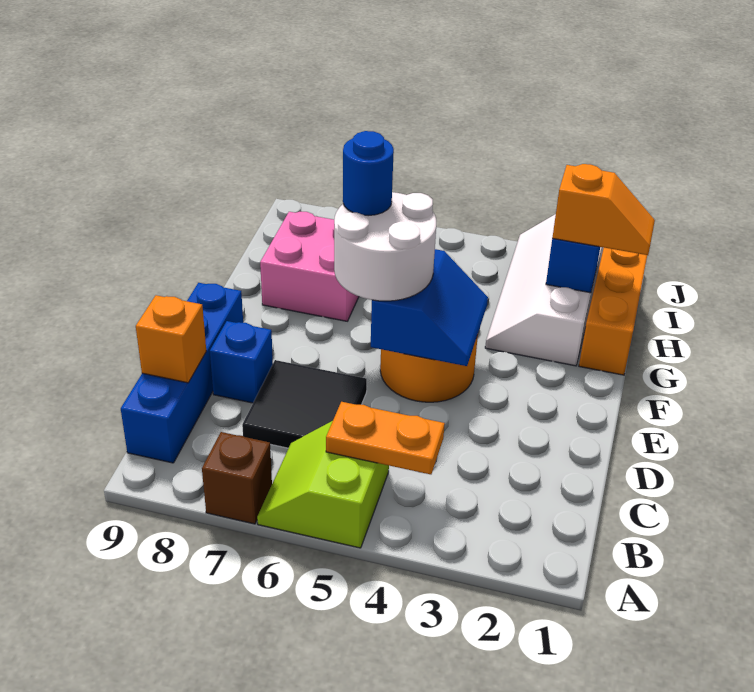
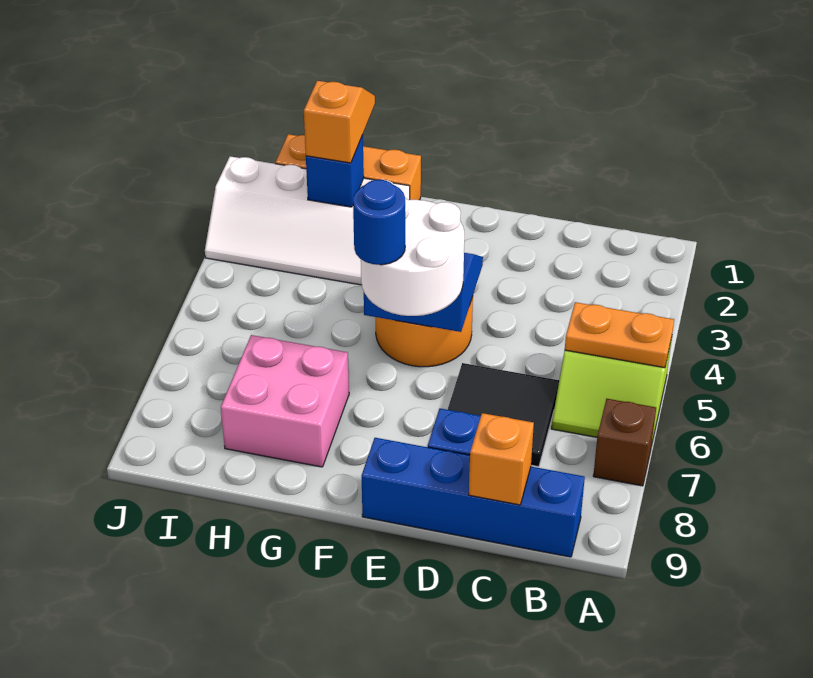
orange plate B4:B5 level 2 -> orange plate A5:B5 level 2

